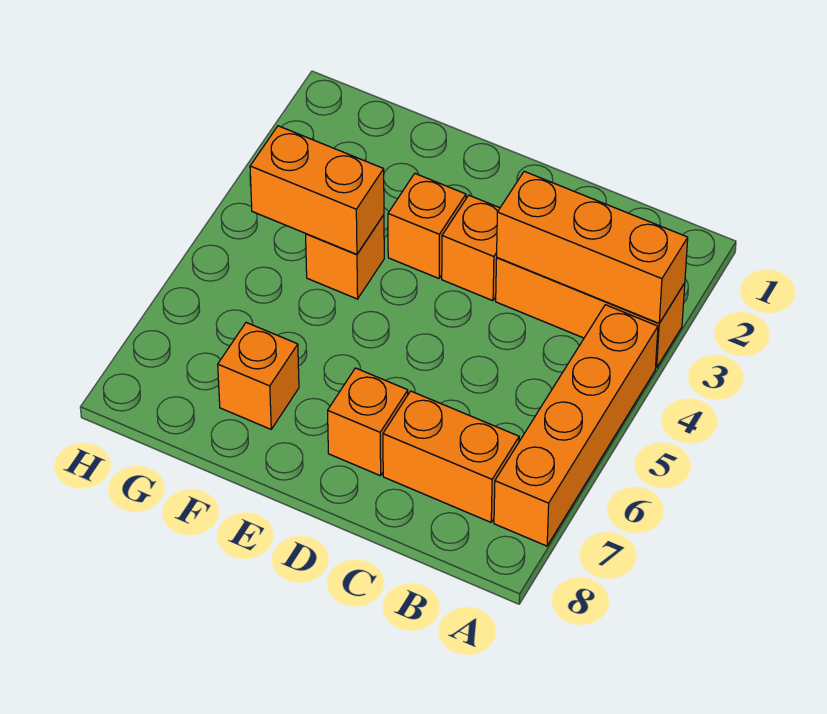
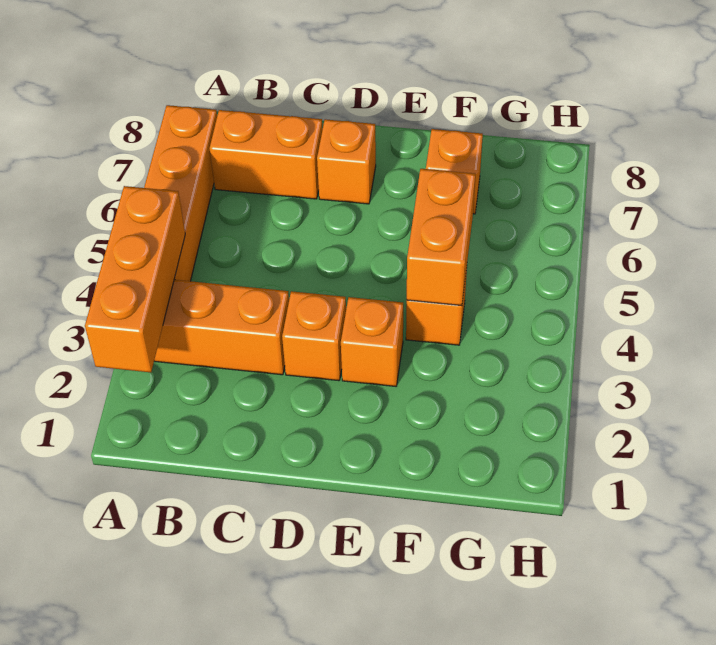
orange brick A3:C3 level 2 -> orange brick A2:A4 level 2
orange brick F4:G4 level 2 -> orange brick F4:F5 level 2

